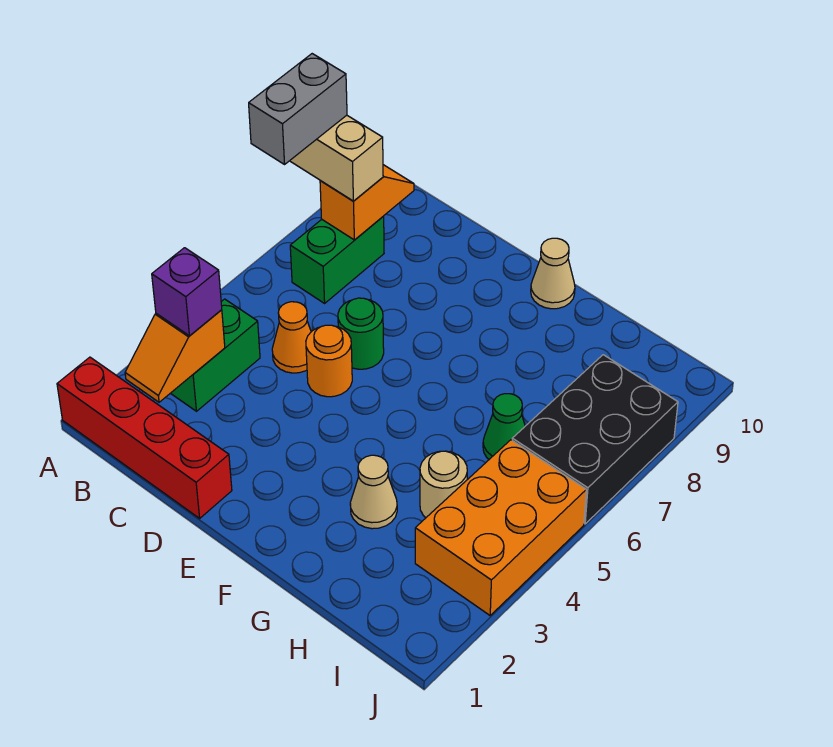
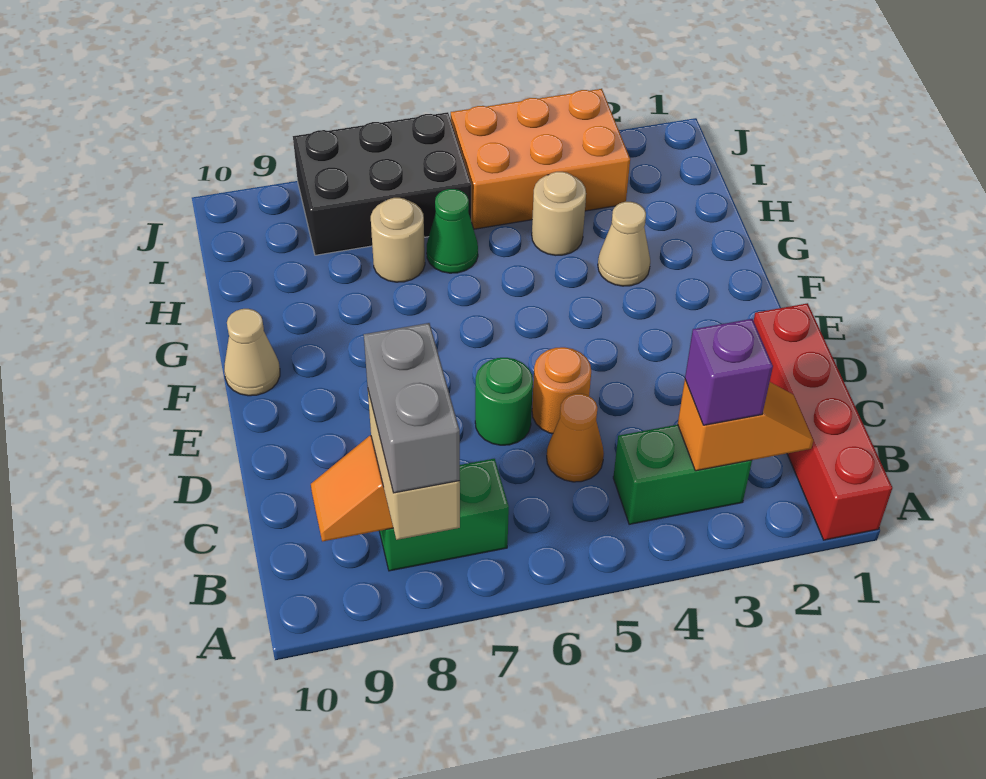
grey brick A7:A8 level 4 -> grey brick A8:B8 level 4
none -> tan round brick H7 level 1

